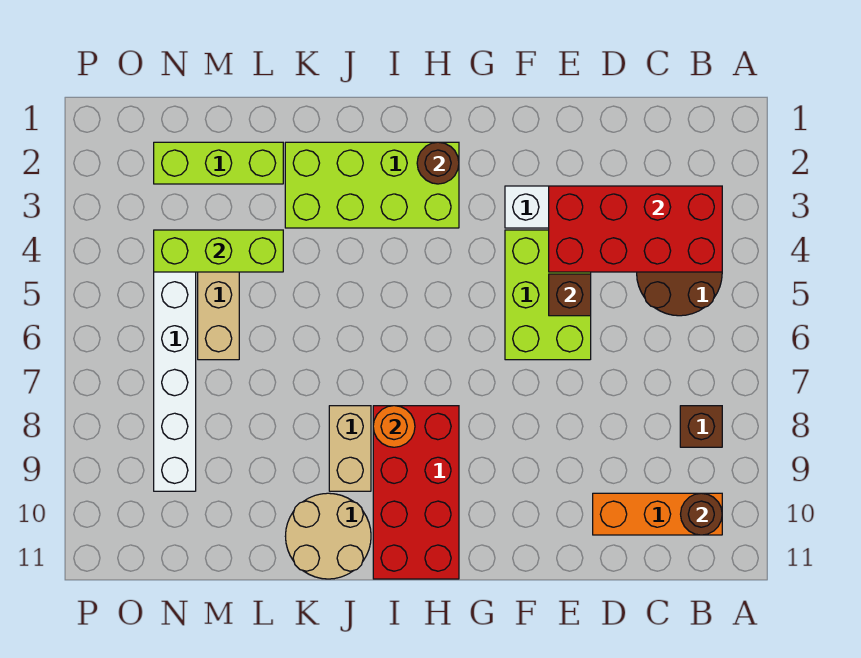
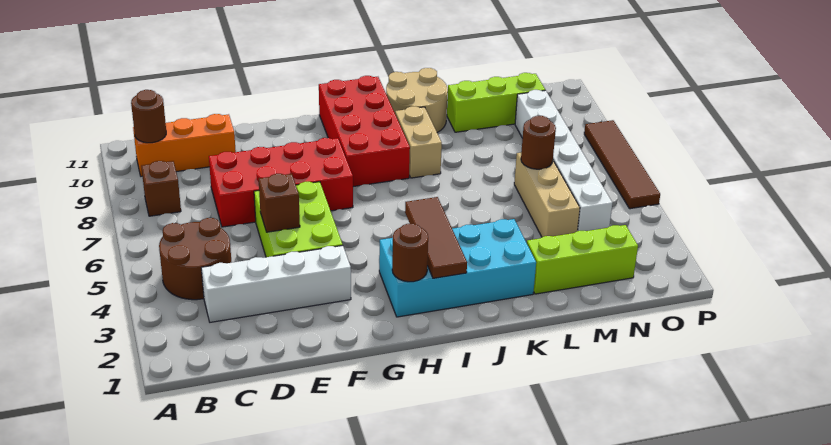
red brick B3:E4 level 2 -> red brick D7:G8 level 1
lime brick H2:K3 level 1 -> cyan brick H2:K3 level 1
none -> brown tile I2:I4 level 2
orange round brick I8 level 2 -> none
lime brick L4:N4 level 2 -> lime brick L10:N10 level 1
none -> brown round brick M6 level 2
none -> brown tile P5:P8 level 1

